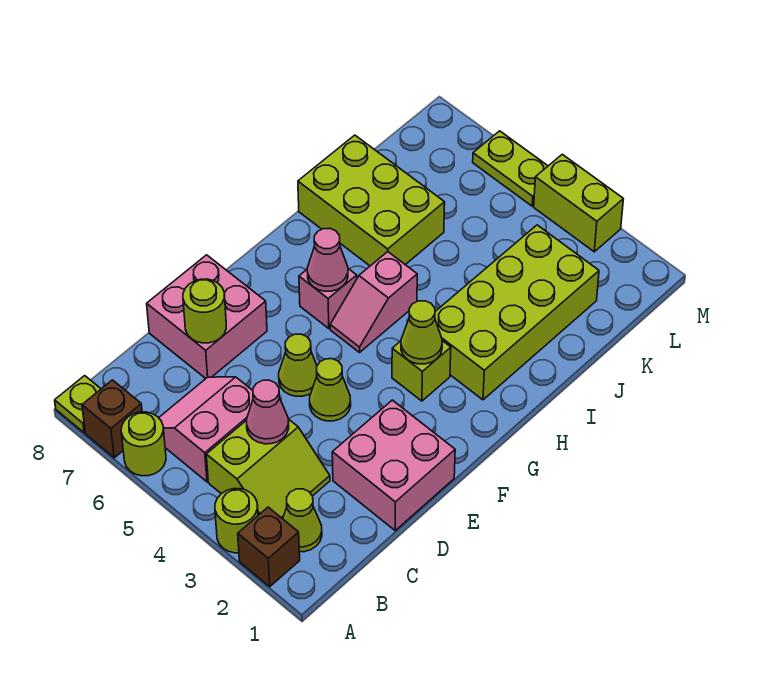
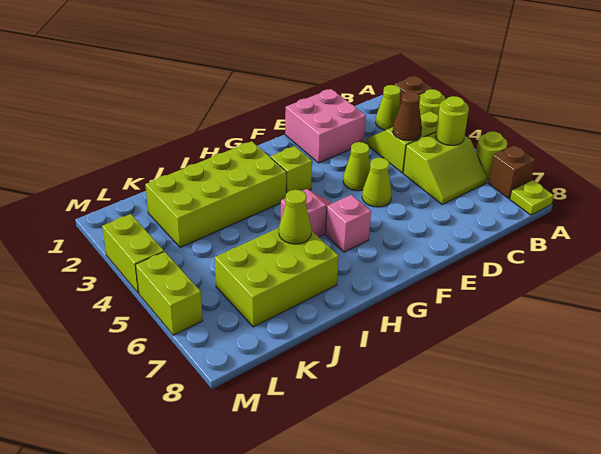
pink slope B5:C6 level 1 top 5 -> lime slope B5:C6 level 1 top 5
pink cone C4 level 2 -> brown cone C4 level 2
pink brick D7:E8 level 1 -> none
lime round brick D7 level 2 -> lime round brick B5 level 2
lime cone G3 level 2 -> lime cone I6 level 2
pink cone G6 level 2 -> none
lime brick I6:J8 level 1 -> lime brick I6:K7 level 1
lime plate M5:M6 level 1 -> lime brick M5:M6 level 1

